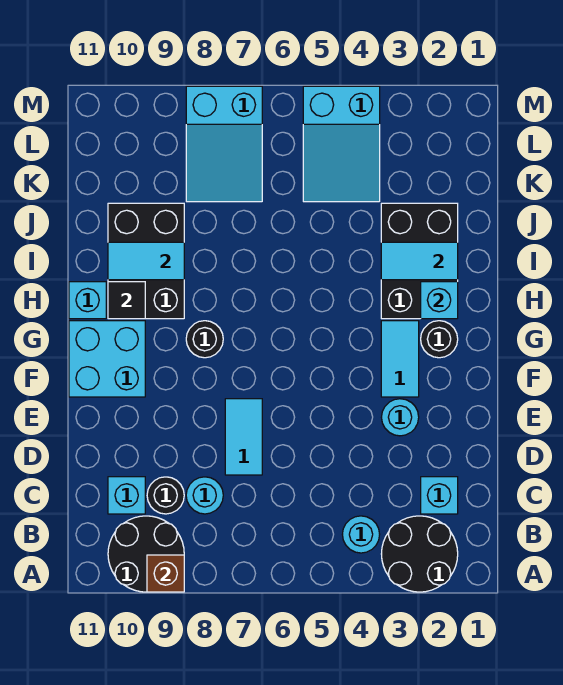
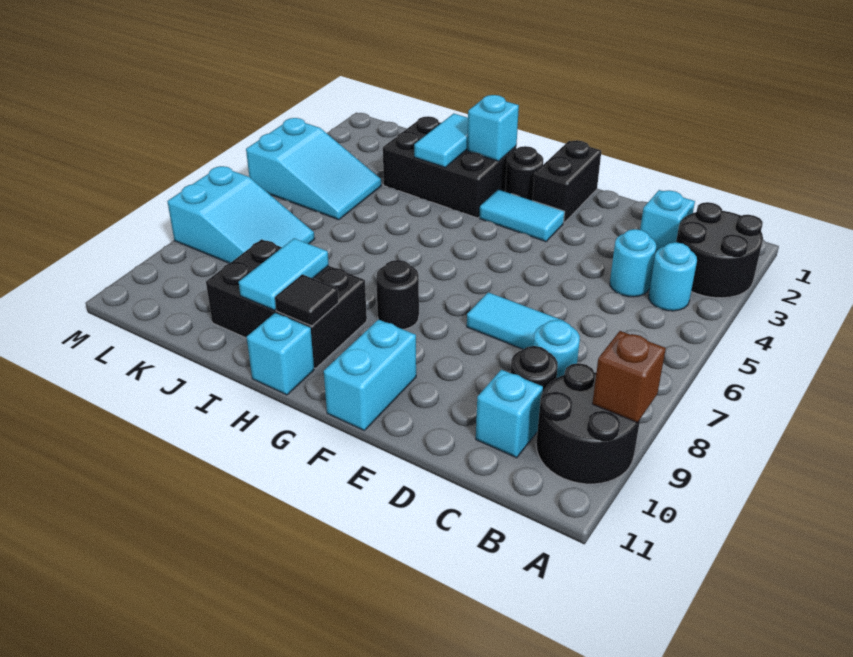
cyan round brick E3 level 1 -> cyan round brick C4 level 1
none -> black brick F1:F2 level 1
cyan brick F10:G11 level 1 -> cyan brick F10:F11 level 1

